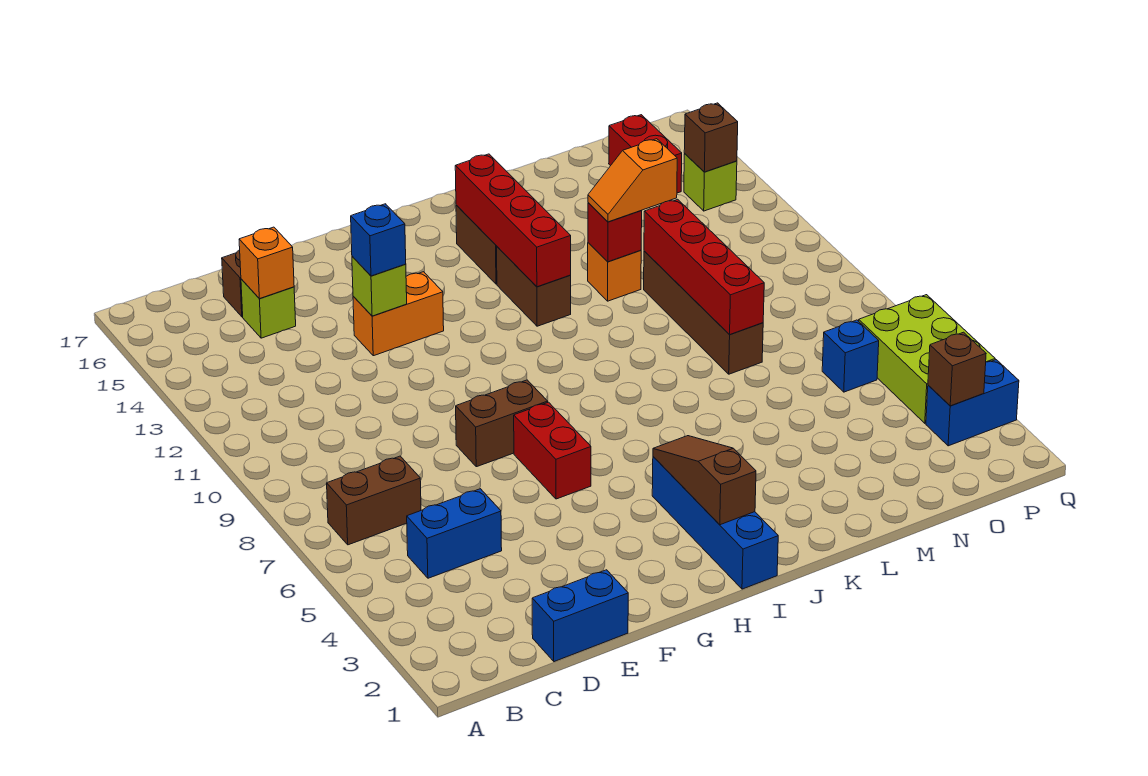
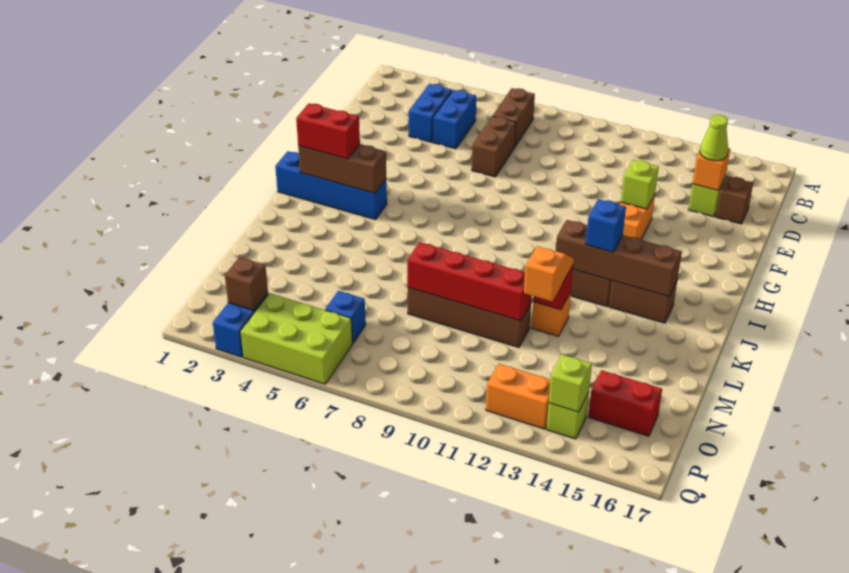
blue brick D1:E1 level 1 -> blue brick C4:D4 level 1
none -> lime cone D15 level 3
brown brick F8:G8 level 1 -> brown brick D7:E7 level 1
blue brick F13 level 3 -> blue brick J13 level 3
red brick G6:G7 level 1 -> red brick I2:I3 level 3
brown slope I2:I4 level 2 top 2 -> brown brick I2:I4 level 2
red brick J12:J15 level 2 -> brown brick J12:J15 level 2
none -> orange brick P12:P13 level 1
brown brick P14 level 2 -> lime brick P14 level 2

